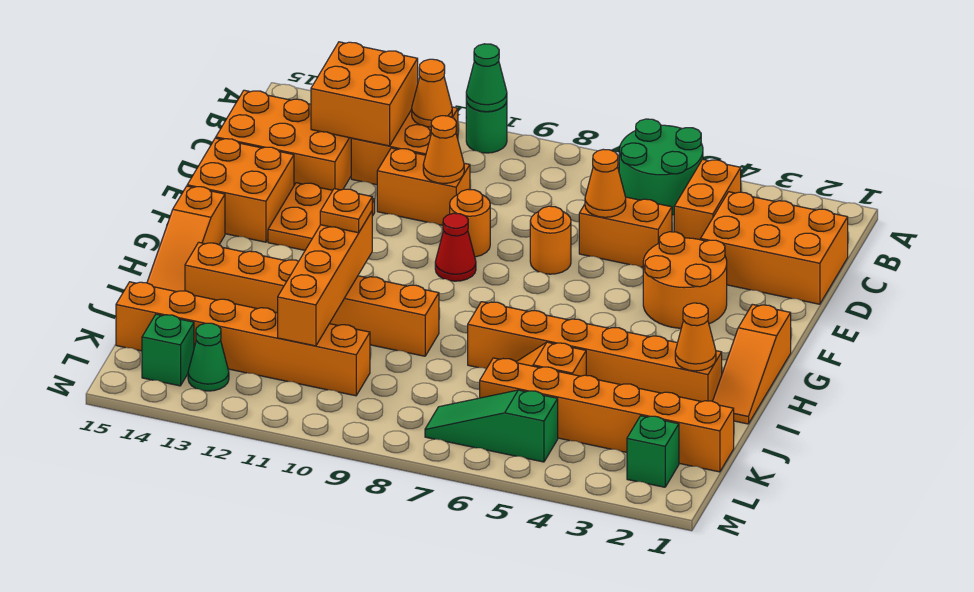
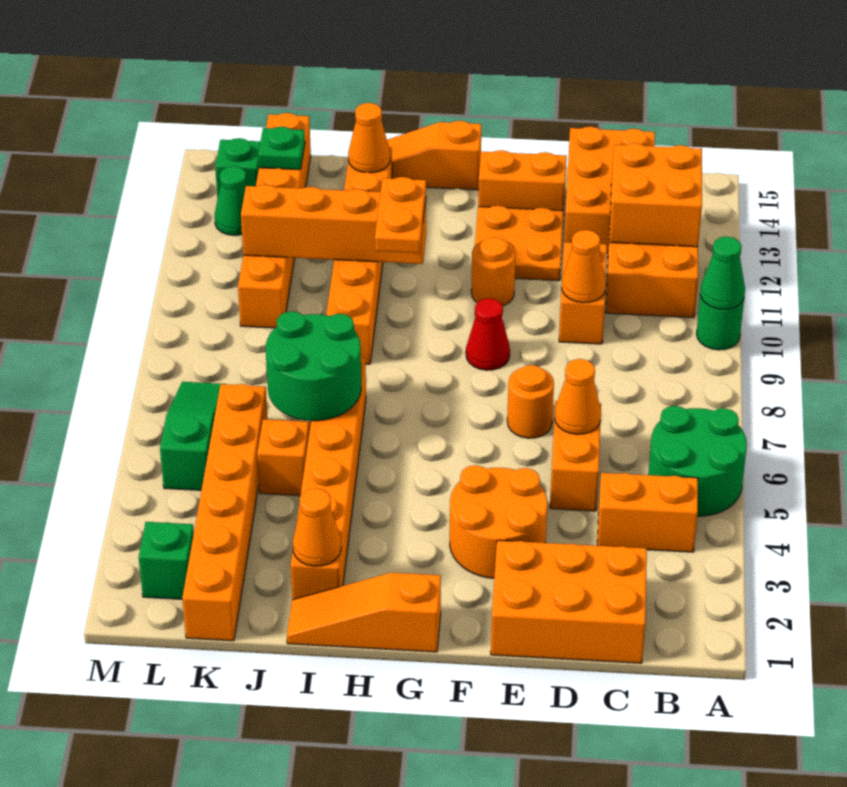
orange cone B11 level 2 -> orange cone I14 level 2
orange brick C1:D3 level 1 -> orange brick C1:E2 level 1
orange round brick E9 level 1 -> orange round brick F11 level 1
orange brick E14:F15 level 1 -> orange brick E14:F14 level 1
orange plate H11 level 3 -> orange plate H10:H11 level 3
none -> green round brick I6:J7 level 2
none -> green plate K14 level 2

